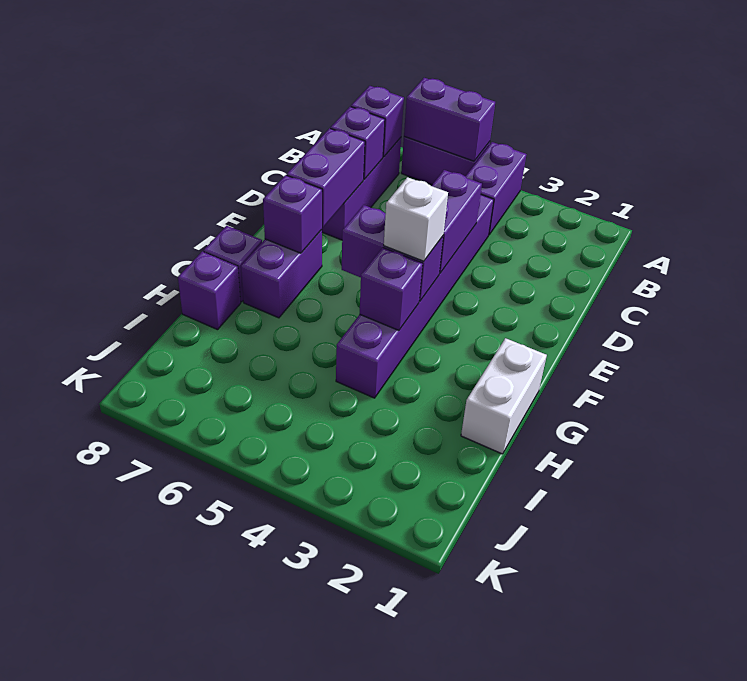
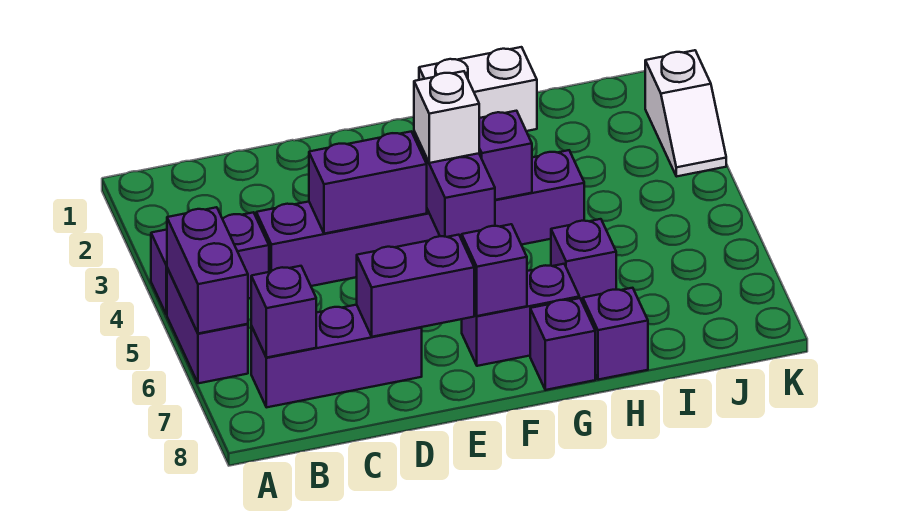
purple brick C7 level 2 -> purple brick H6 level 1
none -> white slope K2:K3 level 1 top 2

